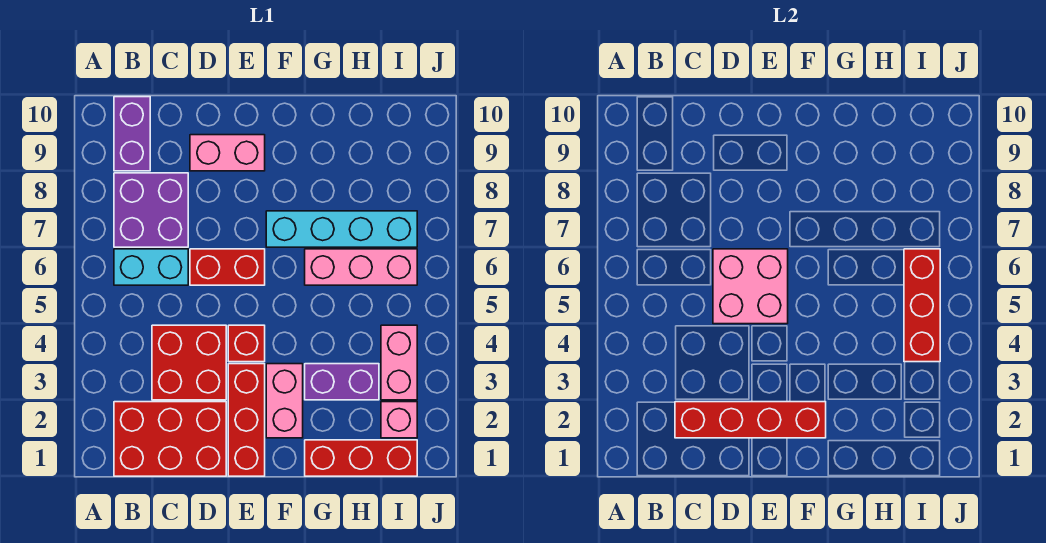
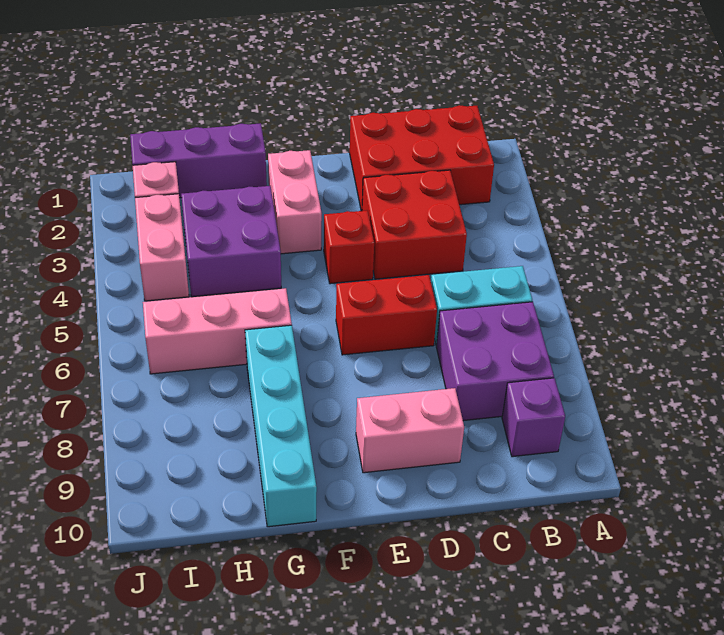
purple brick B9:B10 level 1 -> purple brick B9 level 1
red brick C2:F2 level 2 -> none
pink brick D5:E6 level 2 -> none
red brick E1:E3 level 1 -> none
cyan brick F7:I7 level 1 -> cyan brick G7:G10 level 1
red brick G1:I1 level 1 -> purple brick G1:I1 level 1
purple brick G3:H3 level 1 -> purple brick G3:H4 level 1
red brick I4:I6 level 2 -> none

